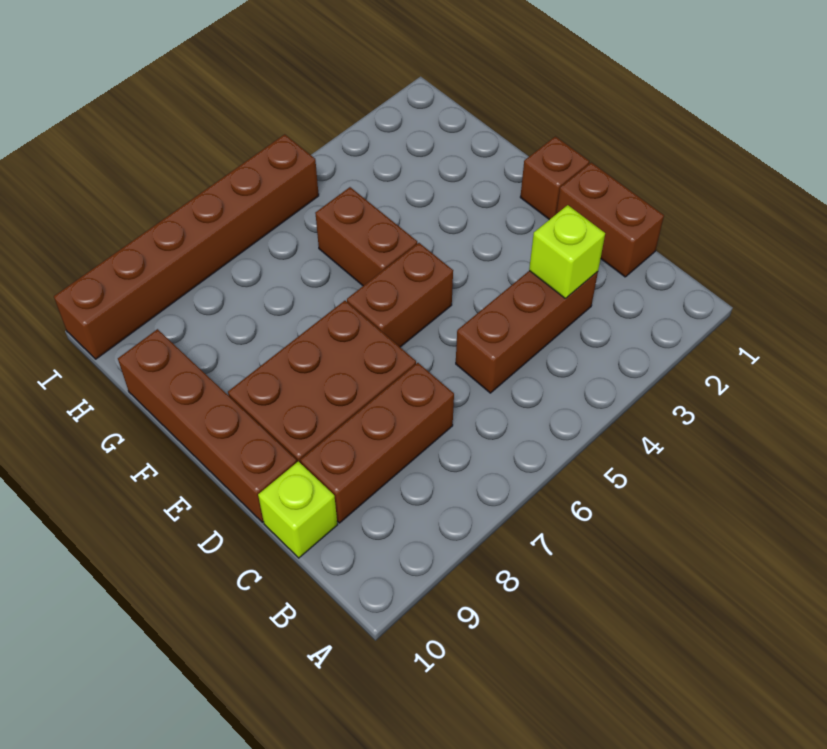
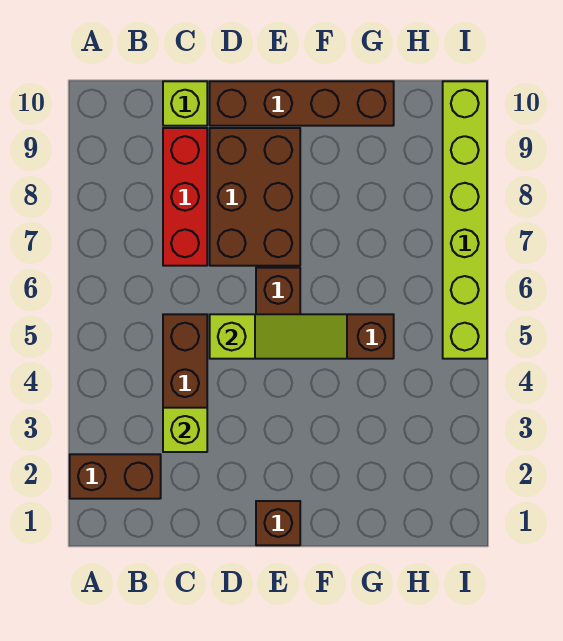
brown brick C1:D1 level 1 -> brown brick A2:B2 level 1
brown brick C7:C9 level 1 -> red brick C7:C9 level 1
none -> lime slope D5:F5 level 2 top D
brown brick I5:I10 level 1 -> lime brick I5:I10 level 1

